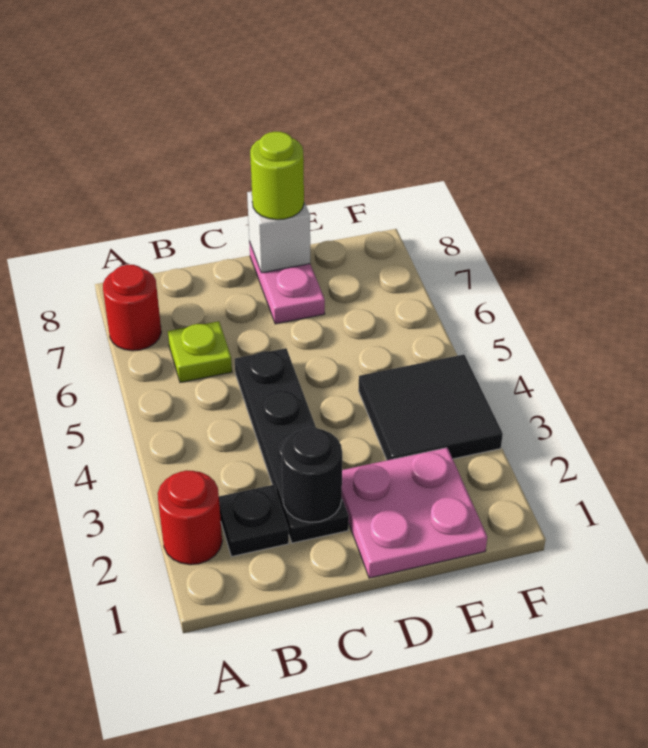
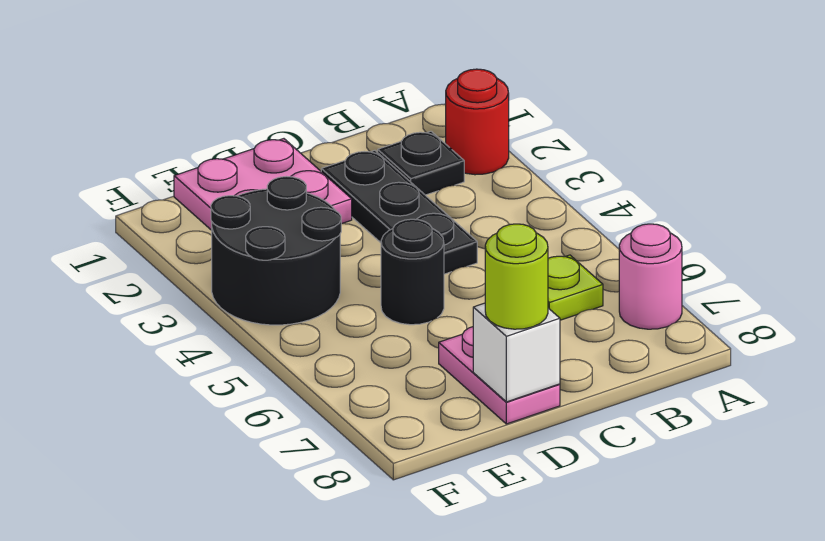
red round brick A7 level 1 -> pink round brick A7 level 1
black plate C2:C5 level 1 -> black plate C2:C4 level 1
black round brick C2 level 2 -> black round brick D5 level 1
black tile E3:F4 level 1 -> black round brick E3:F4 level 1

